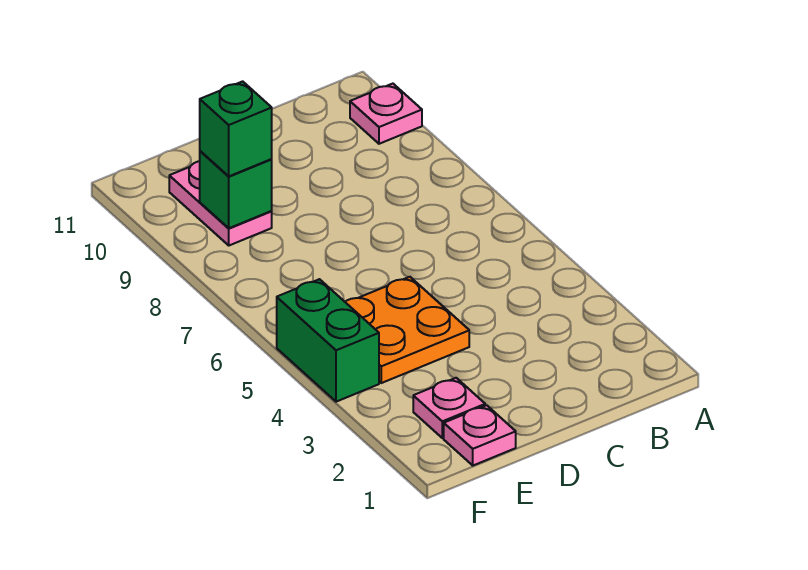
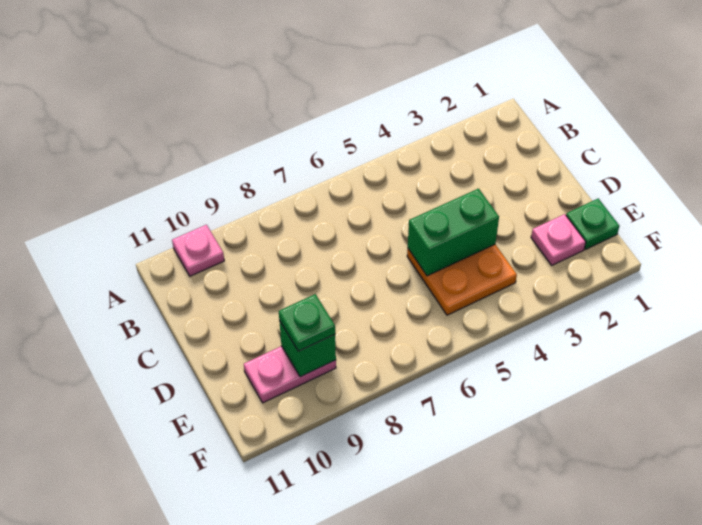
pink plate E1 level 1 -> green plate E1 level 1
green brick E9 level 3 -> green plate E9 level 3
green brick F4:F5 level 1 -> green brick D4:D5 level 2

